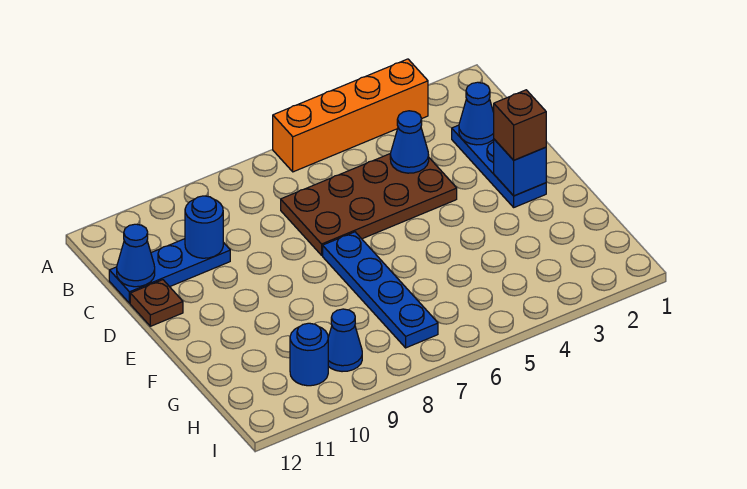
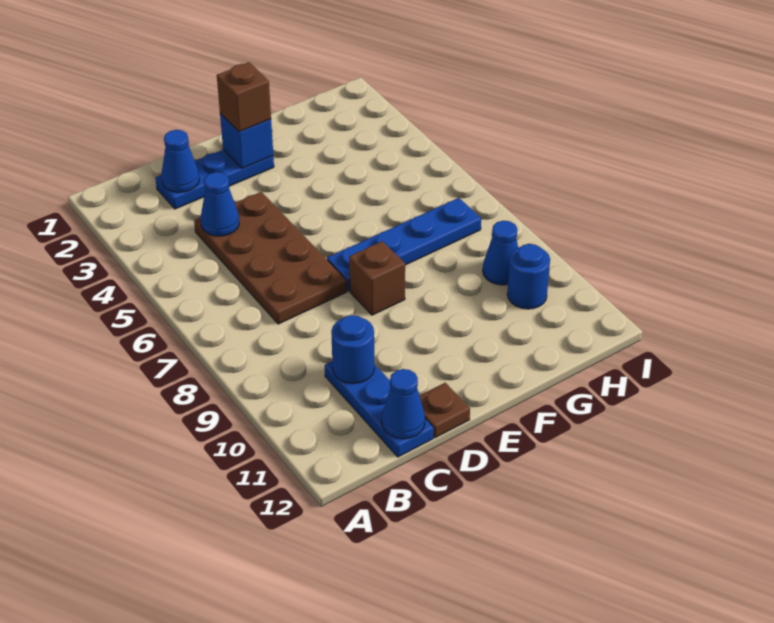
orange brick A3:A6 level 1 -> none
none -> brown brick E8 level 1

